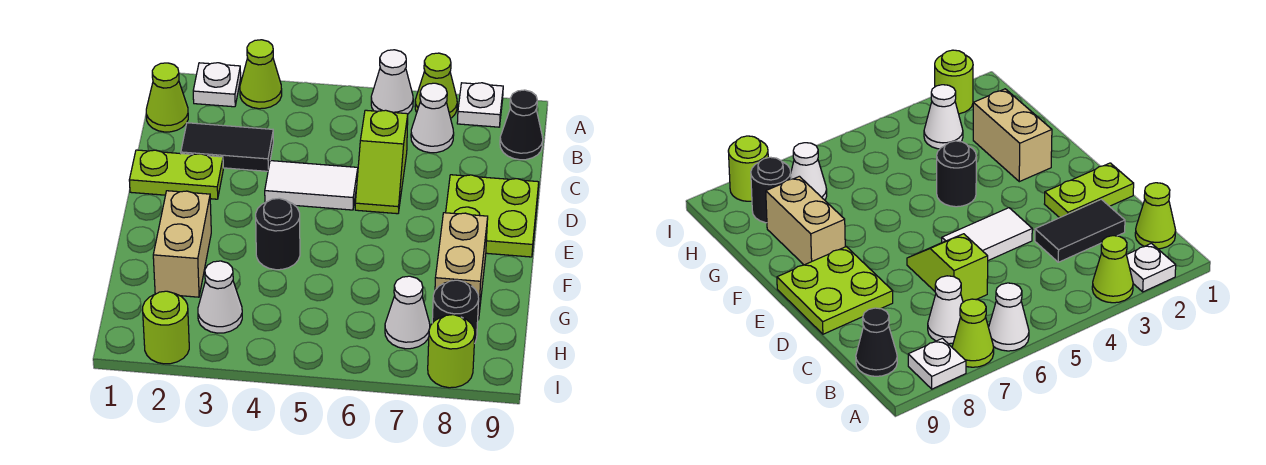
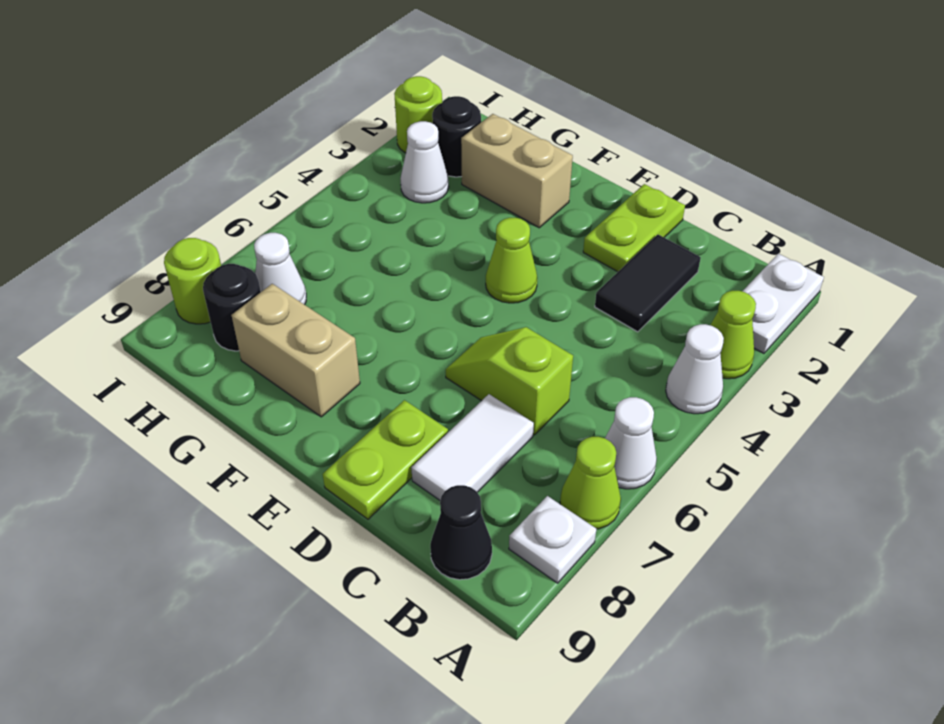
white plate A2 level 1 -> white plate A1:A2 level 1
lime cone B1 level 1 -> lime cone E4 level 1
white cone B7 level 1 -> white cone A4 level 1
white tile D4:D5 level 1 -> white tile C7:C8 level 1
lime plate D8:E9 level 1 -> lime plate D8:D9 level 1
black round brick F4 level 1 -> black round brick H2 level 1

